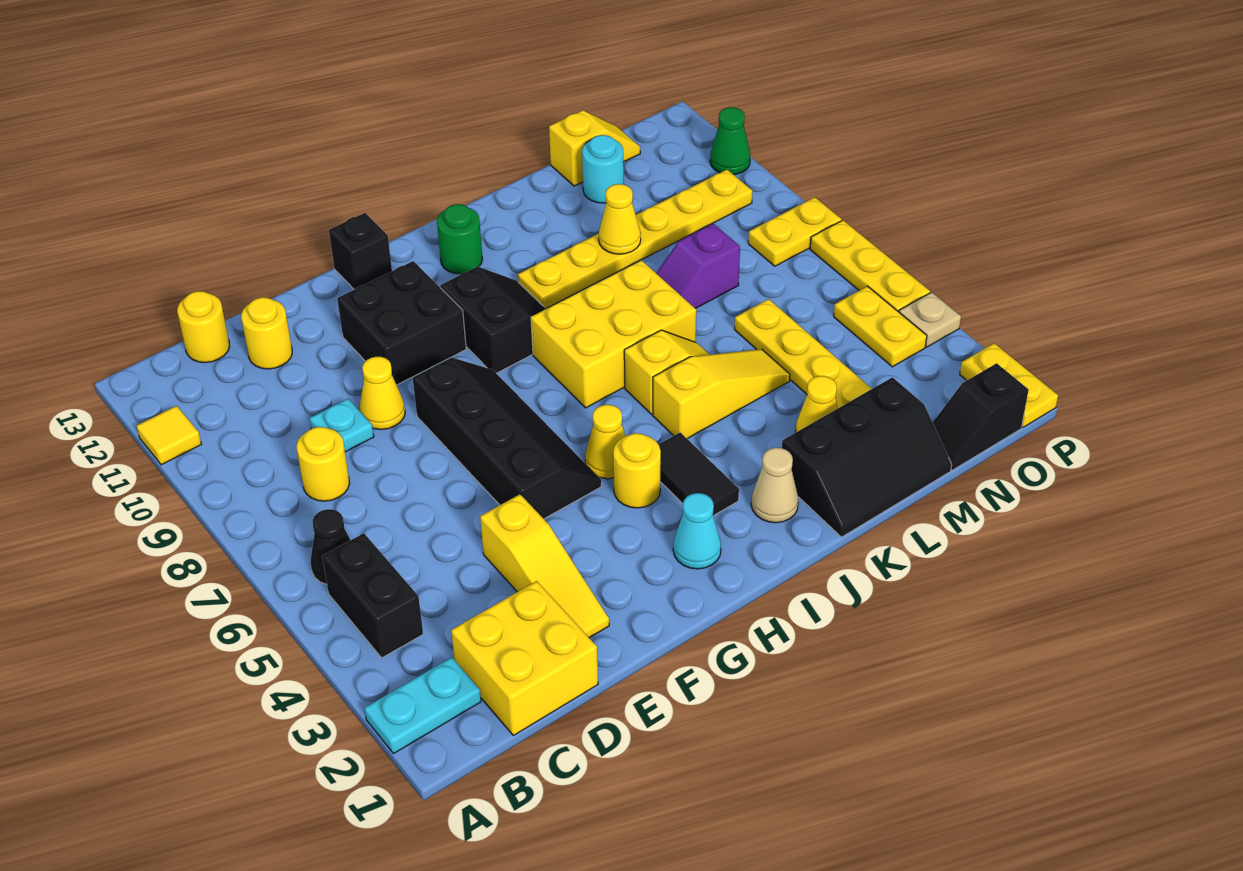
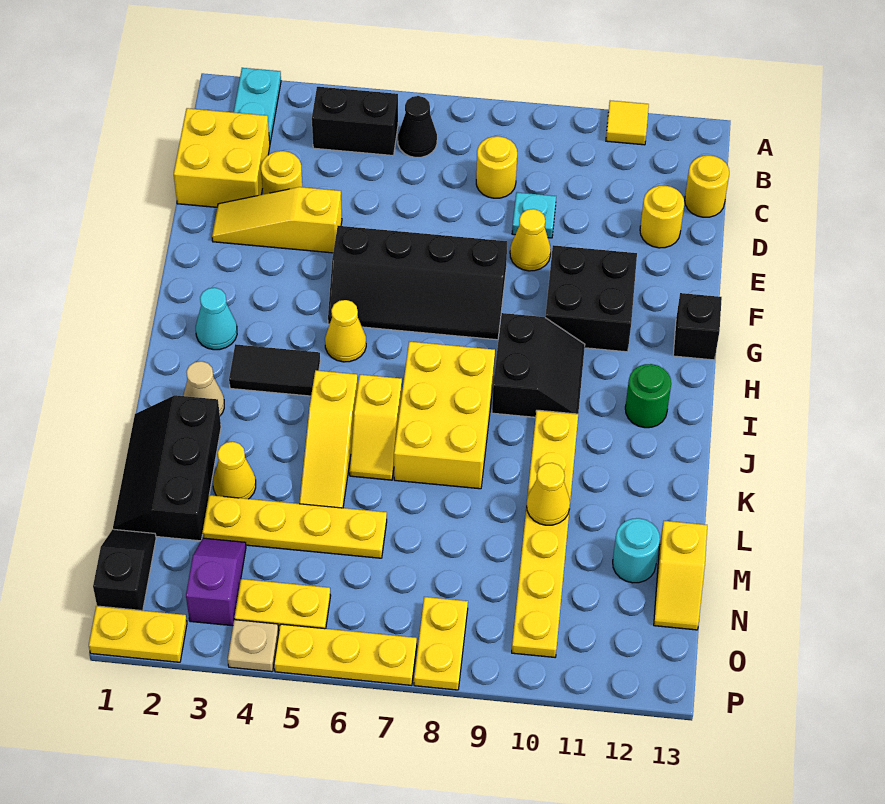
yellow round brick H4 level 1 -> yellow round brick D3 level 1
black slope H9:I10 level 1 top H -> black slope H9:I10 level 1 top 9
purple slope L8:M8 level 1 top M -> purple slope N3:O3 level 1 top O
green cone P11 level 1 -> none

